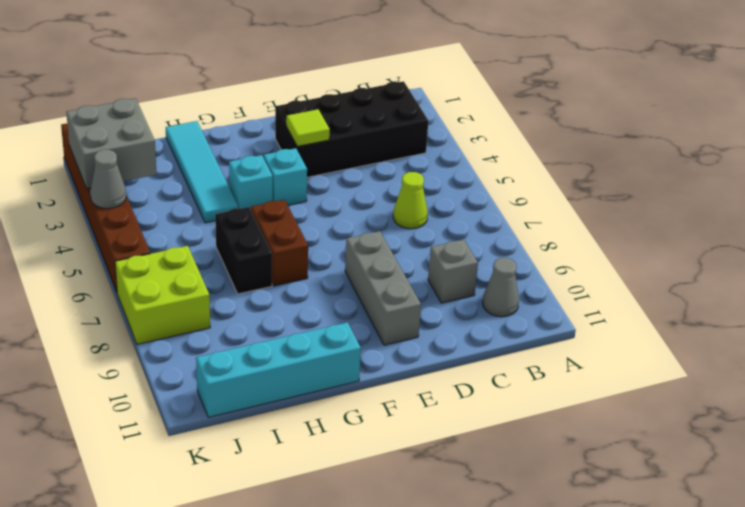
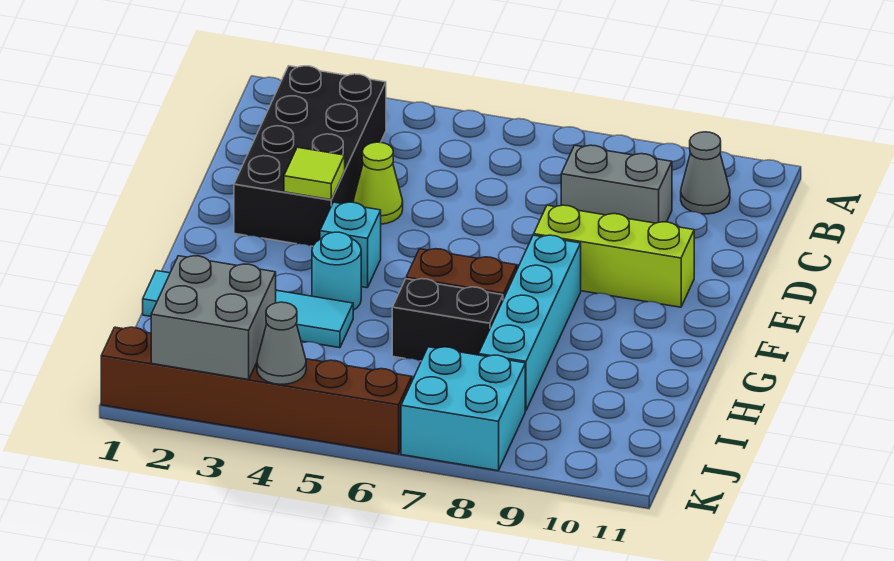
lime cone C6 level 1 -> lime cone D4 level 1
grey brick C9 level 1 -> grey brick C8:C9 level 1
grey brick E8:E10 level 1 -> lime brick E8:E10 level 1
cyan brick G4 level 1 -> cyan round brick G4 level 1
cyan brick G11:J11 level 1 -> cyan brick F8:I8 level 1
lime brick J7:K8 level 1 -> cyan brick J7:K8 level 1

